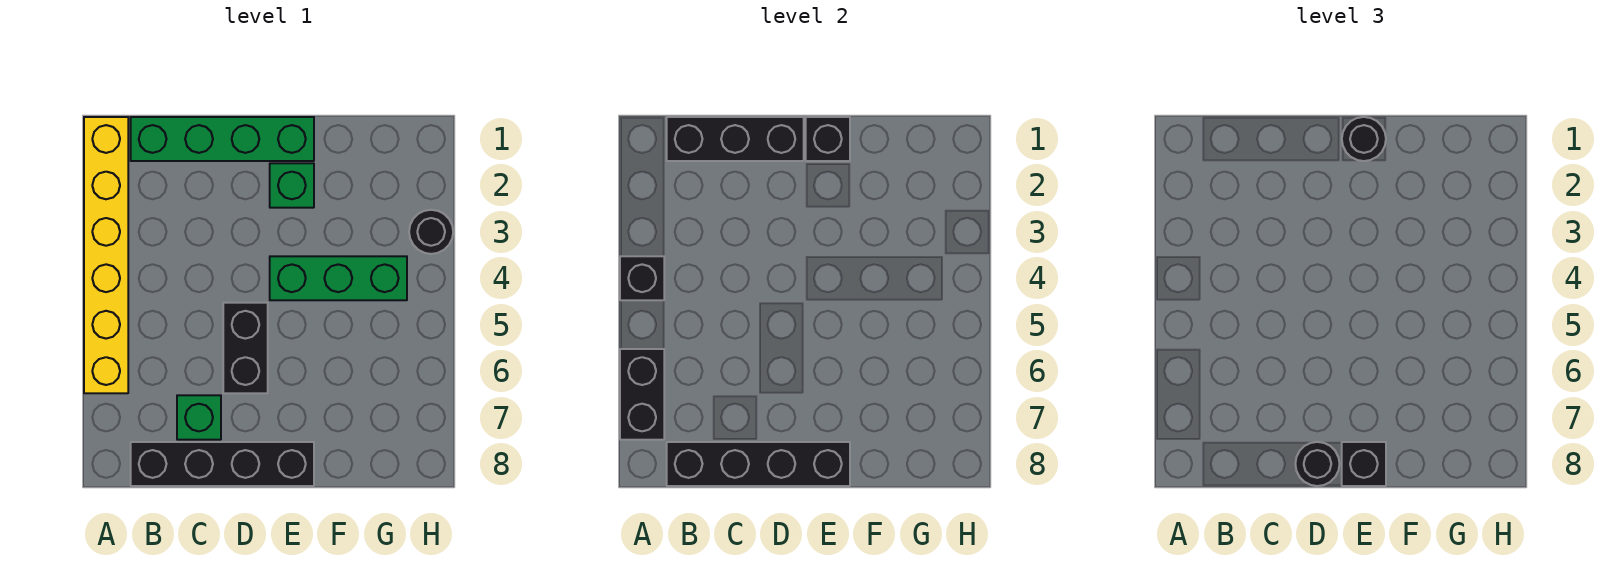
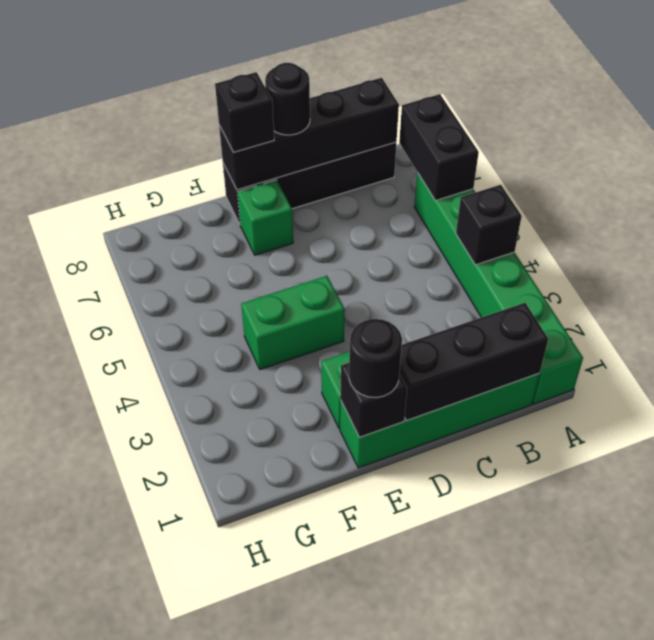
yellow brick A1:A6 level 1 -> green brick A1:A6 level 1
green brick C7 level 1 -> green brick E7 level 1
black brick D5:D6 level 1 -> none
green brick E4:G4 level 1 -> green brick E4:F4 level 1
black round brick H3 level 1 -> none

